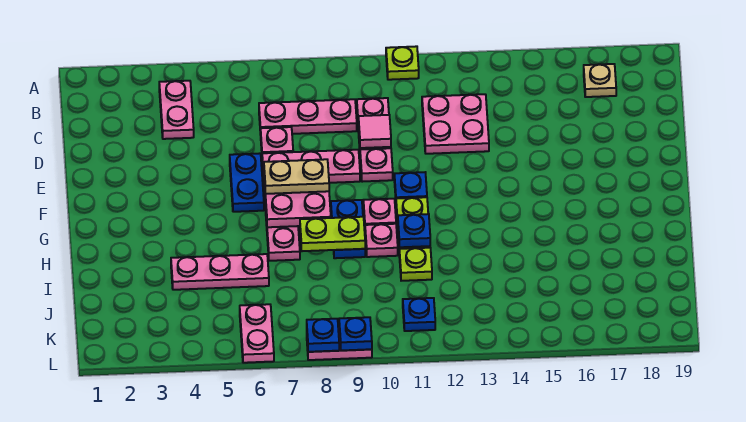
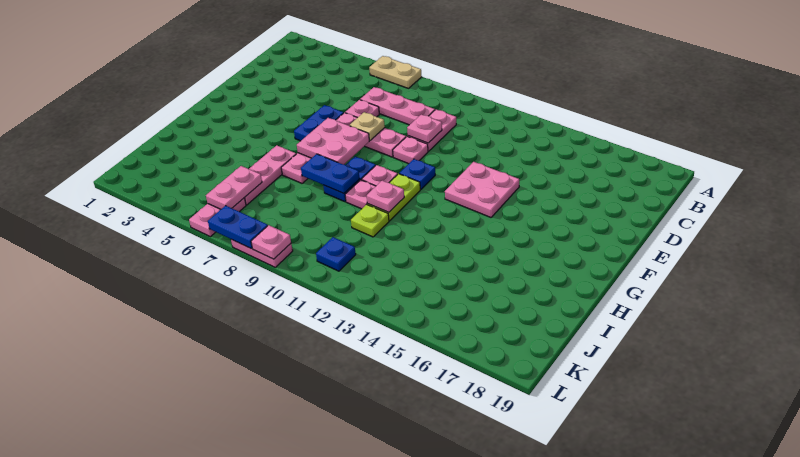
lime plate A11 level 1 -> none
pink plate B4:C4 level 1 -> pink plate J6:K6 level 2
tan plate B17 level 1 -> tan plate E8 level 2
pink plate C12:D13 level 1 -> pink plate E13:F14 level 1
pink tile D10 level 2 -> pink plate D10 level 2
tan plate F7:F8 level 3 -> tan plate A6:A7 level 1
lime plate H8:H9 level 2 -> blue plate H8:H9 level 2
blue plate H11 level 2 -> pink plate H11 level 2
pink plate I4:I6 level 1 -> pink plate H6:J6 level 1
blue plate L8 level 2 -> blue plate L7:L8 level 2
blue plate L9 level 2 -> pink plate L9 level 2

